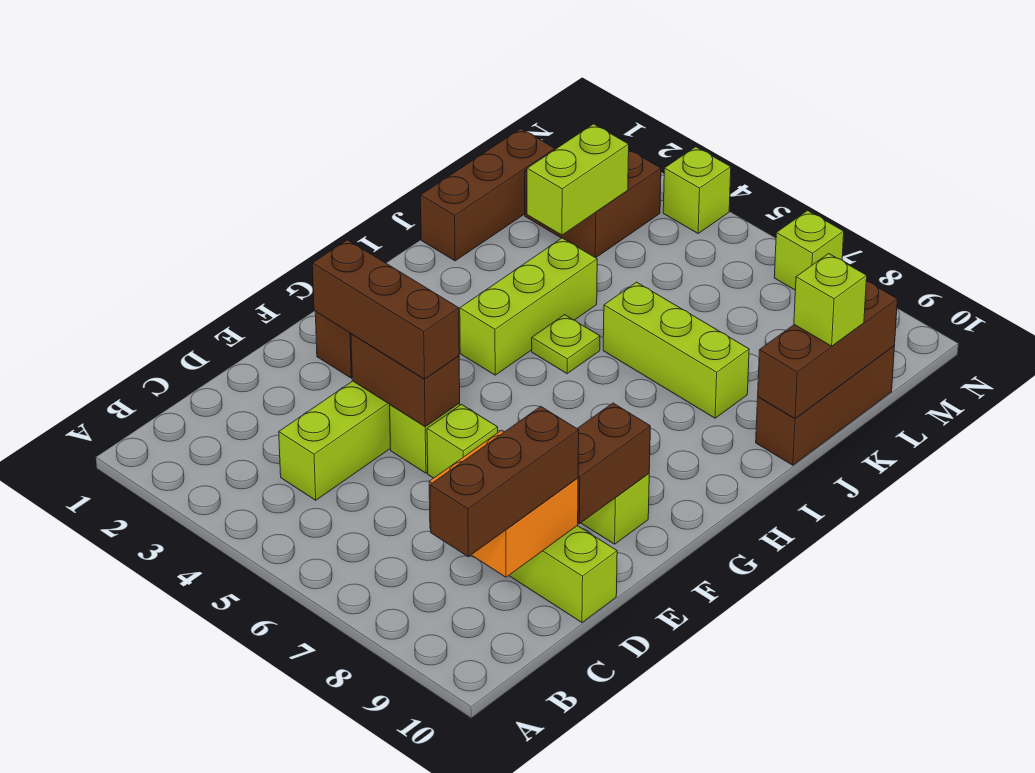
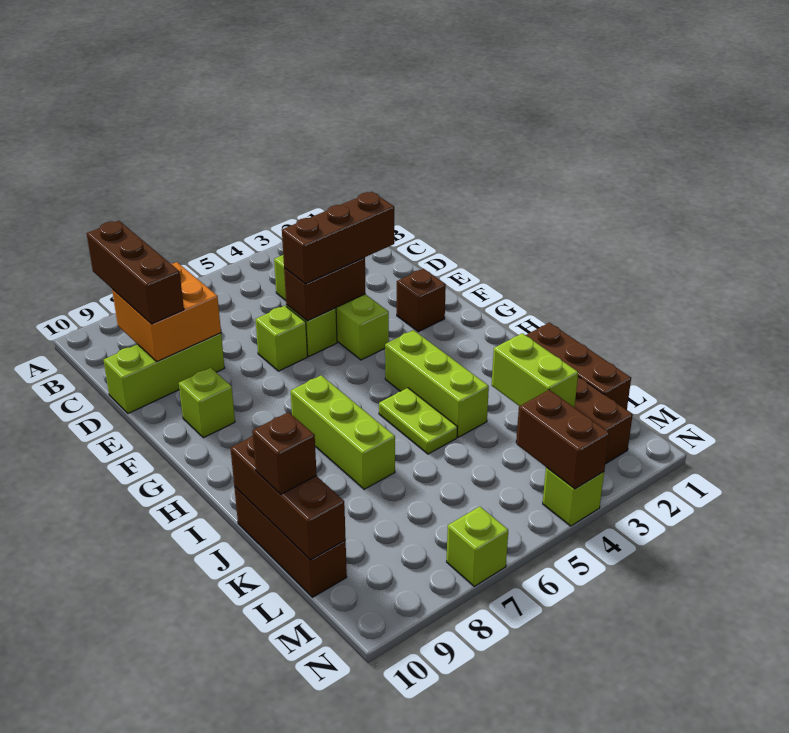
brown brick E9:F9 level 2 -> brown brick M4:N4 level 2
lime plate I5 level 1 -> lime plate I5:J5 level 1
lime brick J6:J8 level 1 -> lime brick H7:J7 level 1
lime brick K10 level 3 -> brown brick K10 level 3

